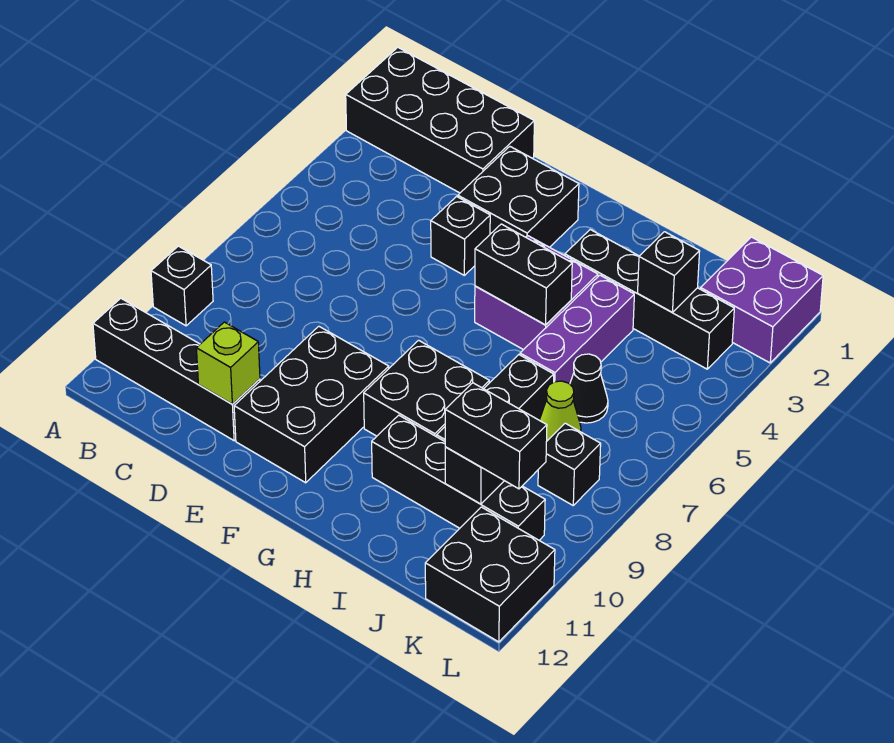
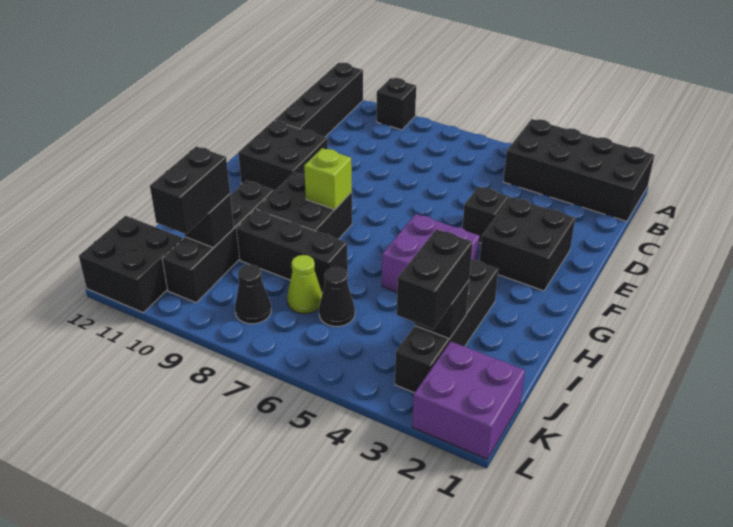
black brick A1:D2 level 1 -> black brick A1:B4 level 1
lime brick D11 level 2 -> lime brick G8 level 2
black brick E9:F11 level 1 -> black brick E10:F11 level 1
black brick G5:H5 level 2 -> black brick J3:K3 level 3
purple brick I4:I6 level 1 -> none
black brick K8 level 1 -> black cone K8 level 1

